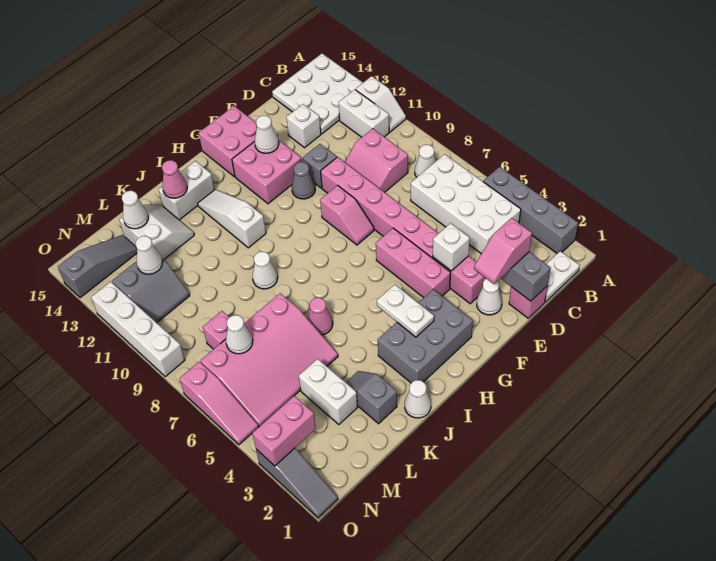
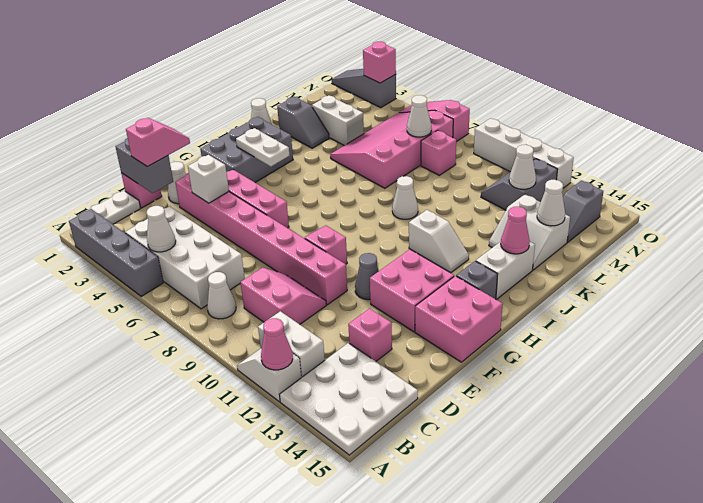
white brick D13 level 1 -> pink brick D13 level 1
grey brick E11 level 1 -> grey brick H14 level 1
white cone F13 level 2 -> white cone B5 level 2
white slope I11:I13 level 1 top 11 -> white slope I11:I12 level 1 top 11
pink cone J6 level 1 -> pink cone A12 level 2
grey slope M14:O14 level 1 top O -> grey slope M14:N14 level 1 top N
pink brick N3:O3 level 2 -> pink brick O3 level 2

